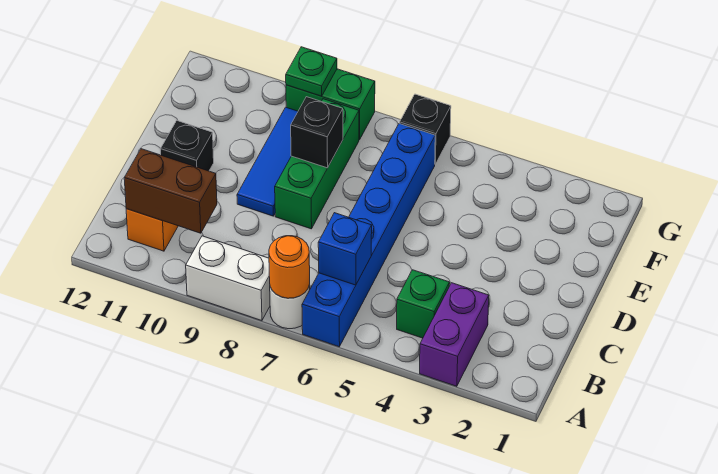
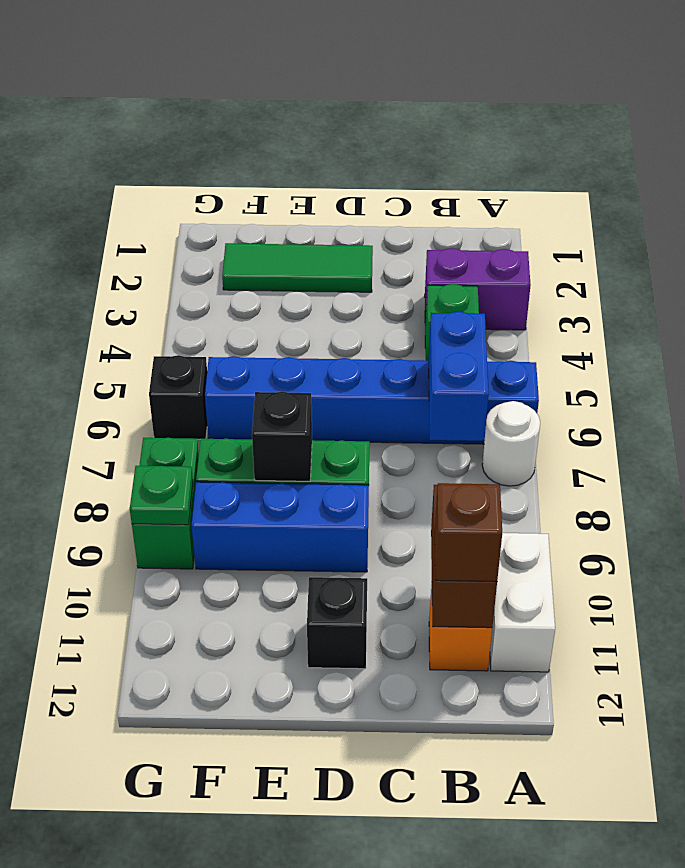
orange round brick A7 level 2 -> none
white brick A8:A9 level 1 -> white brick A10:A11 level 1
blue brick B6 level 2 -> blue brick B6:B7 level 2
none -> brown brick B11 level 3
none -> green tile D2:F2 level 1
blue tile D9:F9 level 1 -> blue brick D9:F9 level 1

